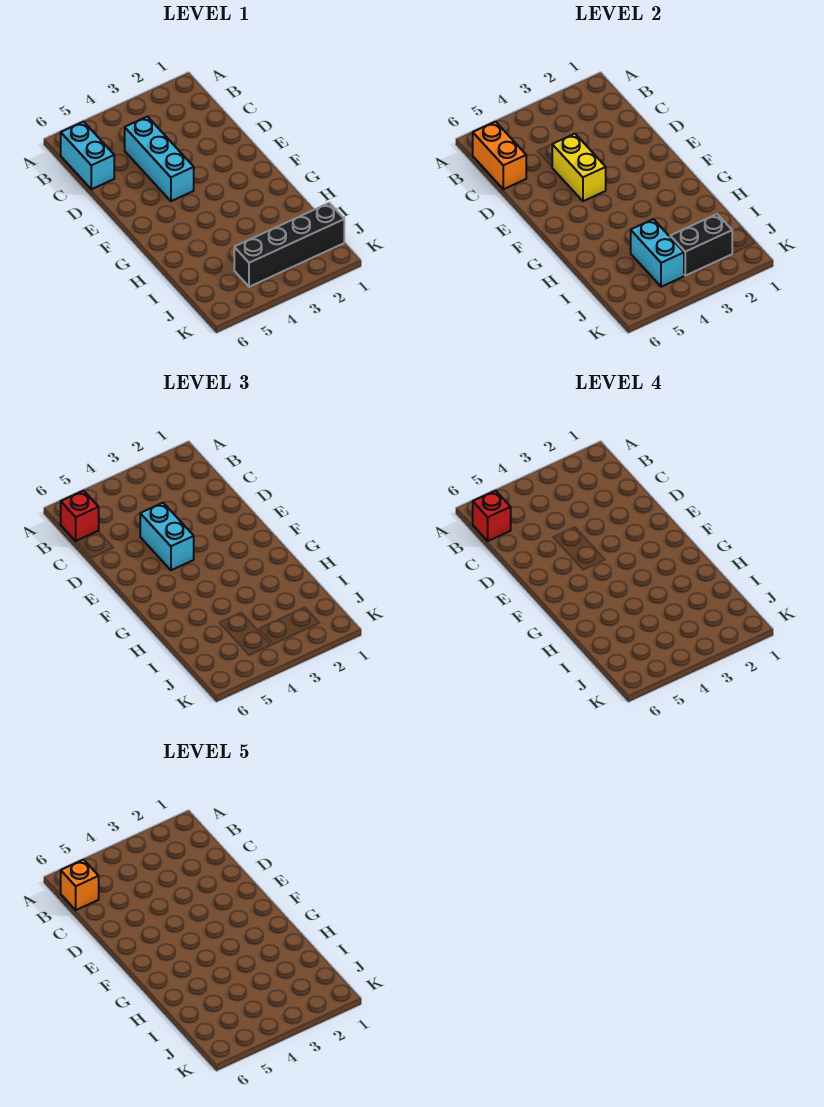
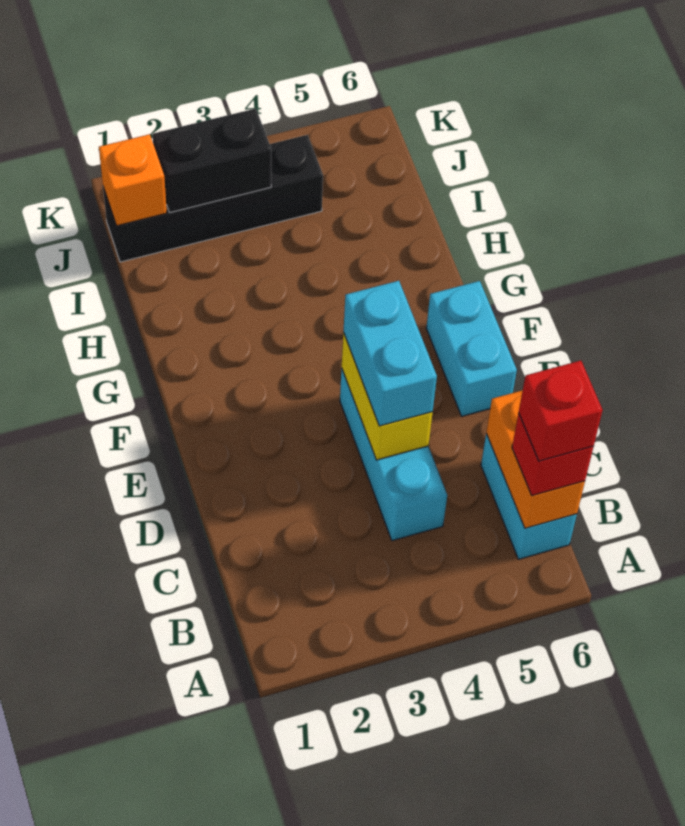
orange brick B6 level 5 -> orange brick J1 level 2
cyan brick I4:J4 level 2 -> cyan brick E6:F6 level 1

